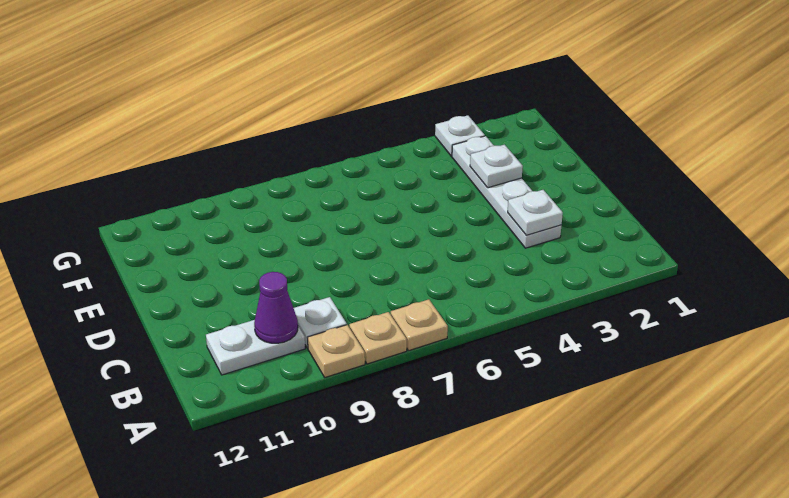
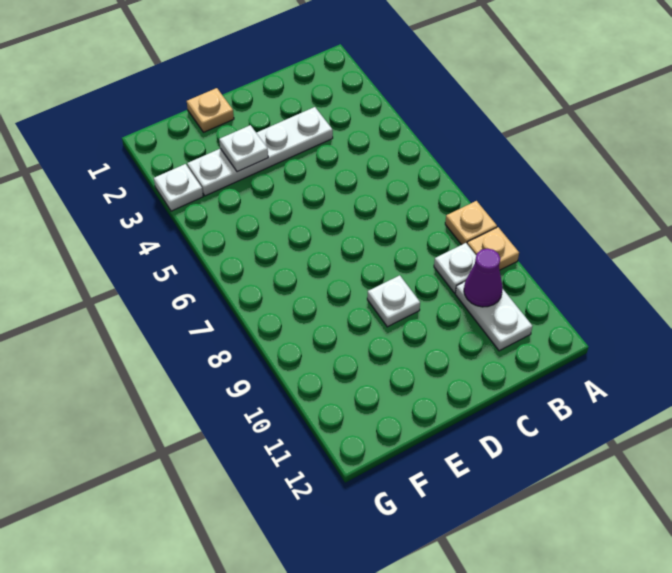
tan plate A7 level 1 -> tan plate E1 level 1
white plate C3 level 2 -> white plate D9 level 1

